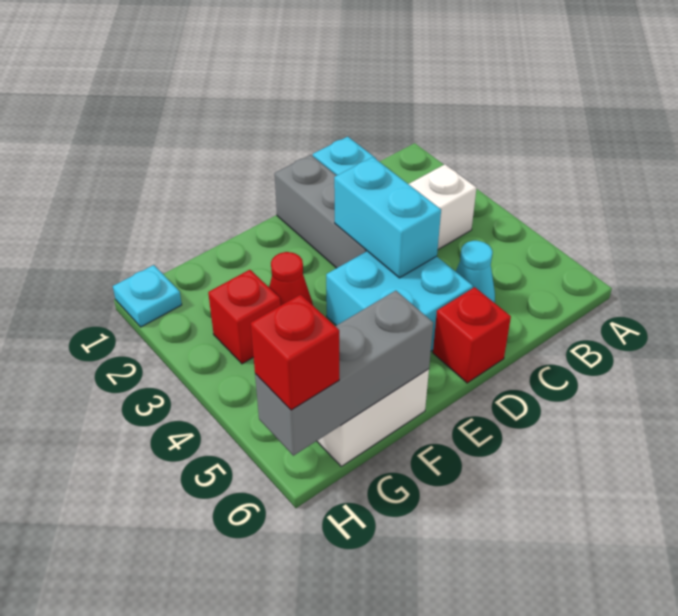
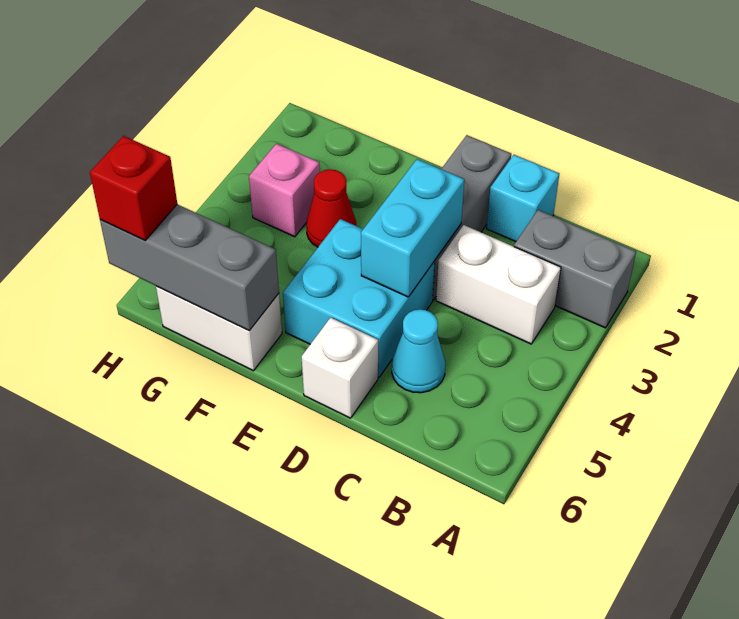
none -> grey brick A2:B2 level 1
red brick D6 level 1 -> white brick D6 level 1
red brick G3 level 1 -> pink brick G3 level 1
cyan plate H1 level 1 -> none

